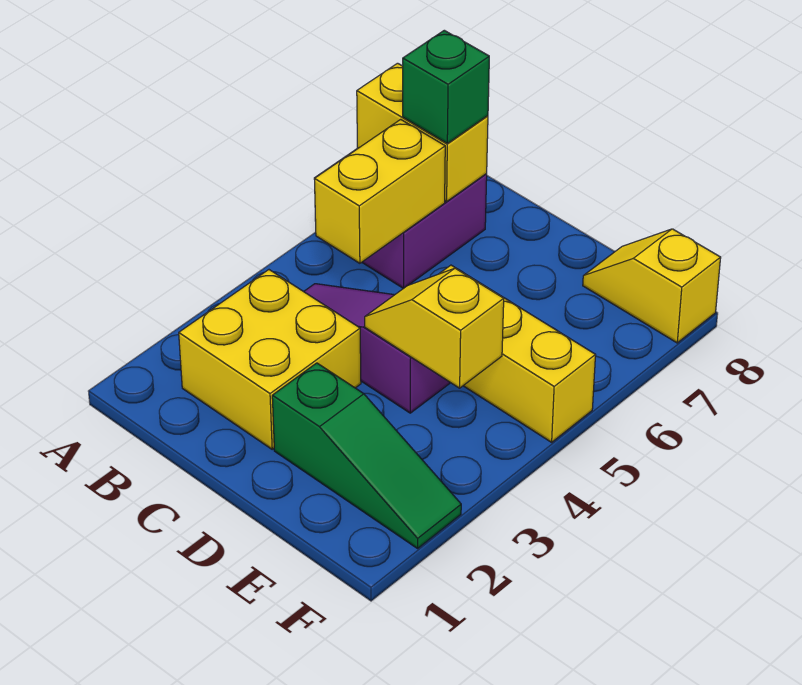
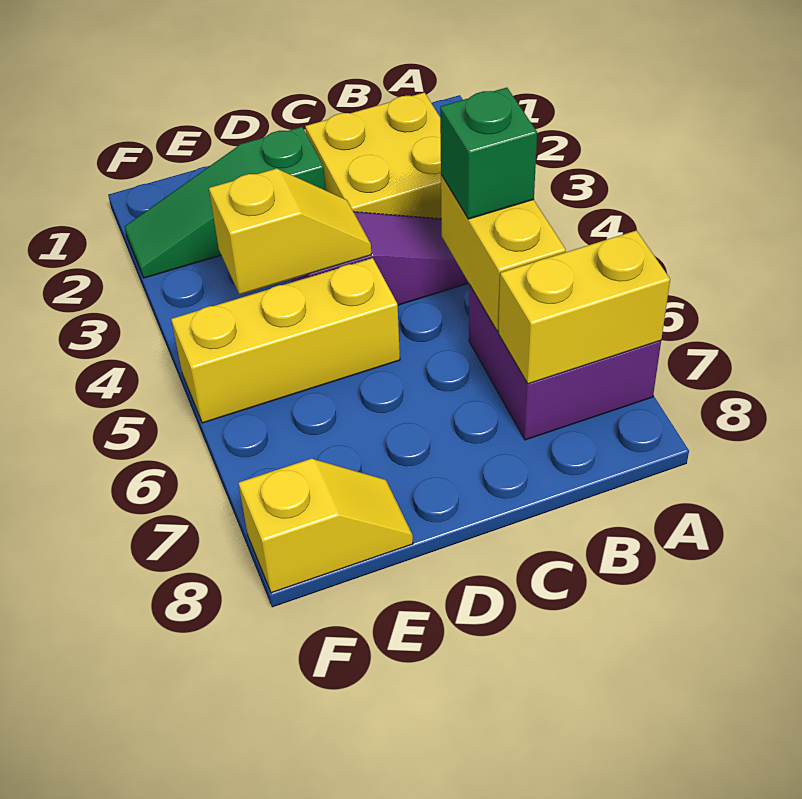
green brick B7 level 3 -> green brick B5 level 3

